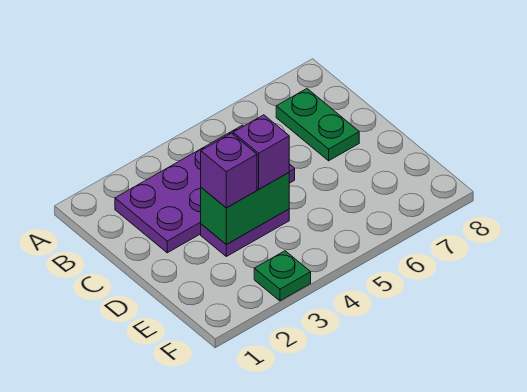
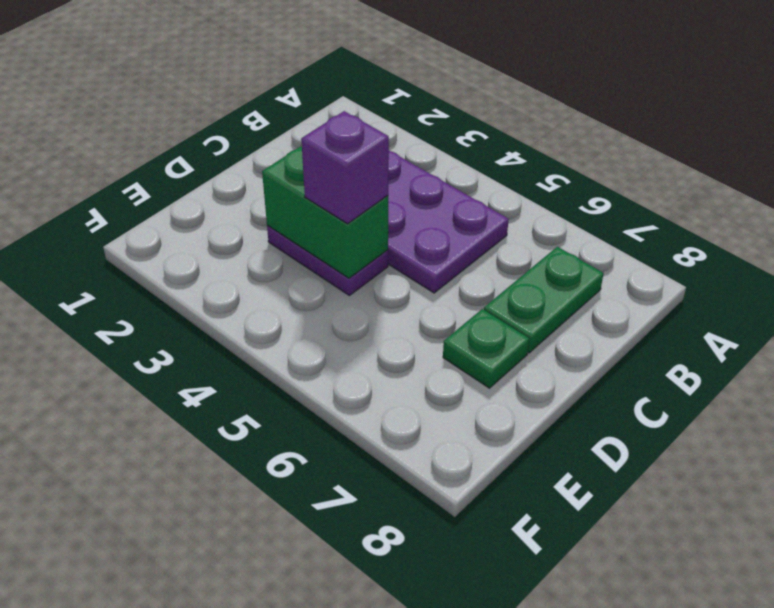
purple brick D3 level 3 -> none
green plate F3 level 1 -> green plate D7 level 1

